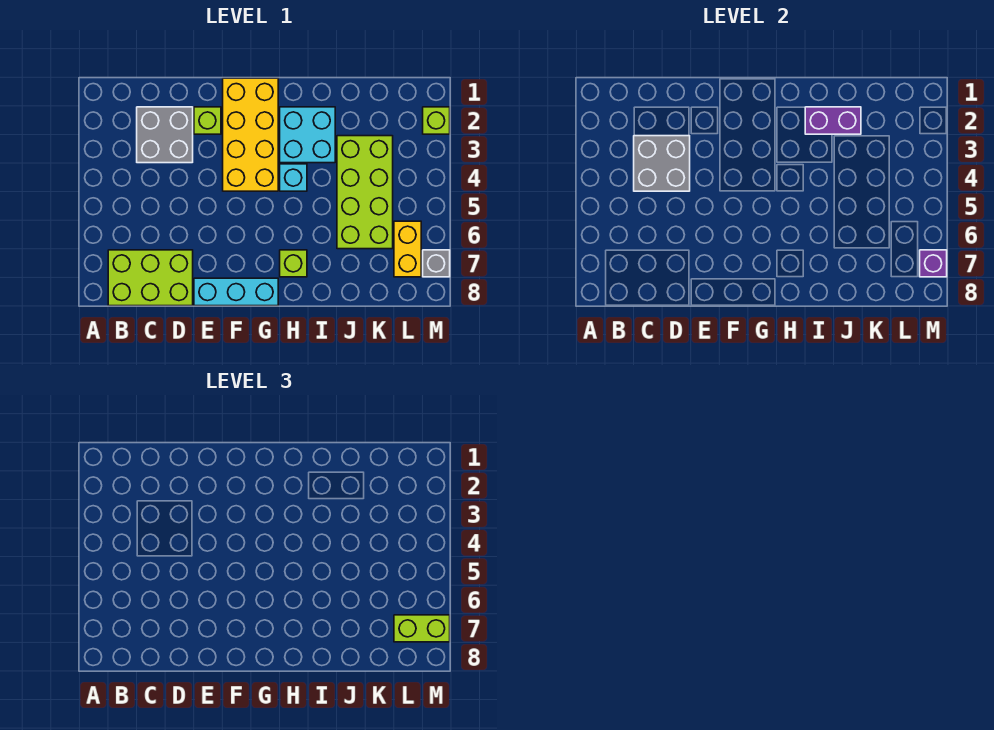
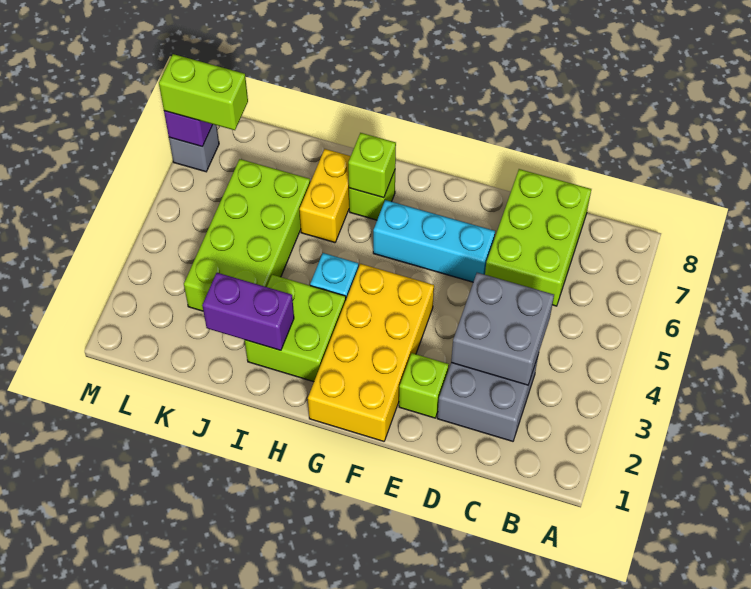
lime brick B7:D8 level 1 -> lime brick C6:D8 level 1
cyan brick E8:G8 level 1 -> cyan brick E6:G6 level 1
cyan brick H2:I3 level 1 -> lime brick H2:I3 level 1
yellow brick L6:L7 level 1 -> yellow brick I6:I7 level 1
lime brick M2 level 1 -> lime brick H7 level 2

